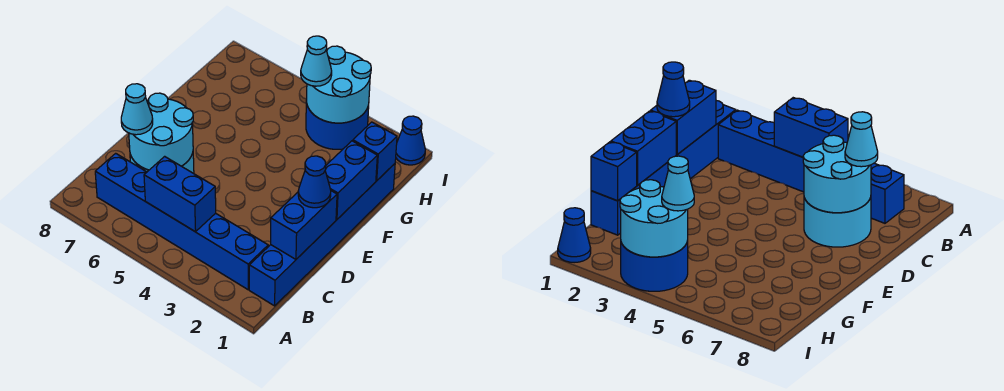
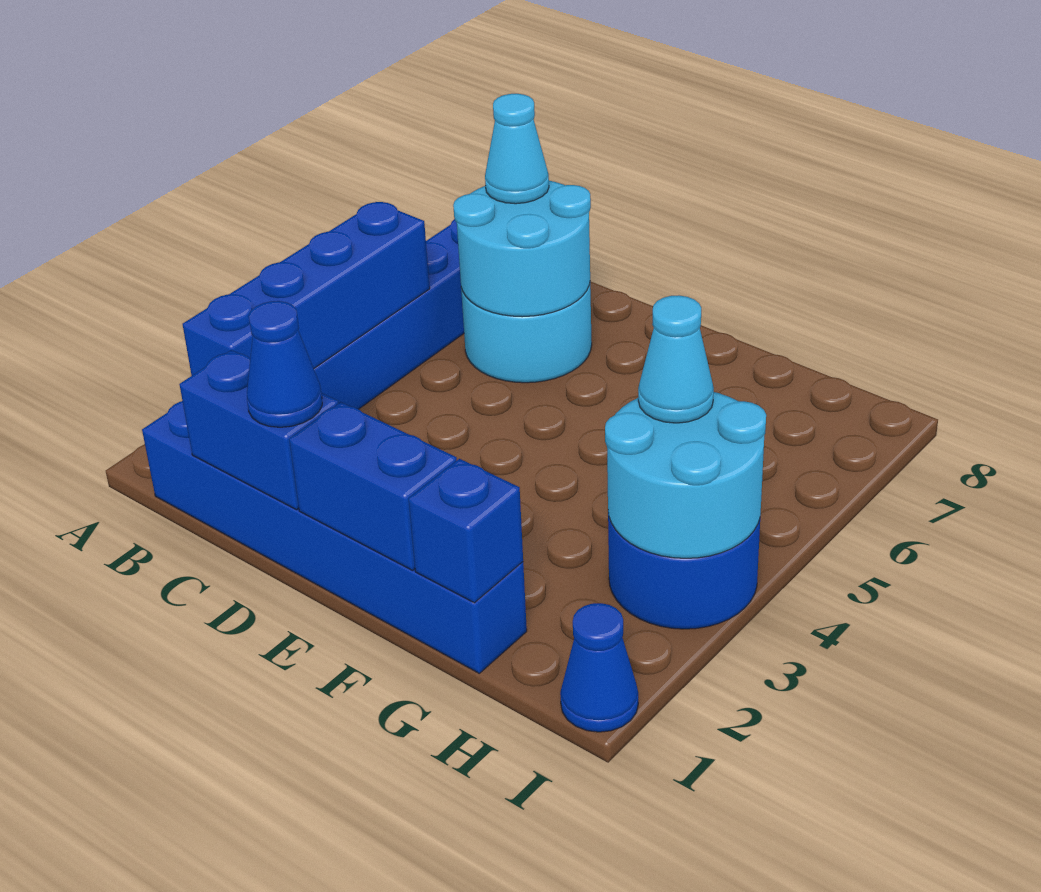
blue brick B4:B5 level 2 -> blue brick B2:B5 level 2

